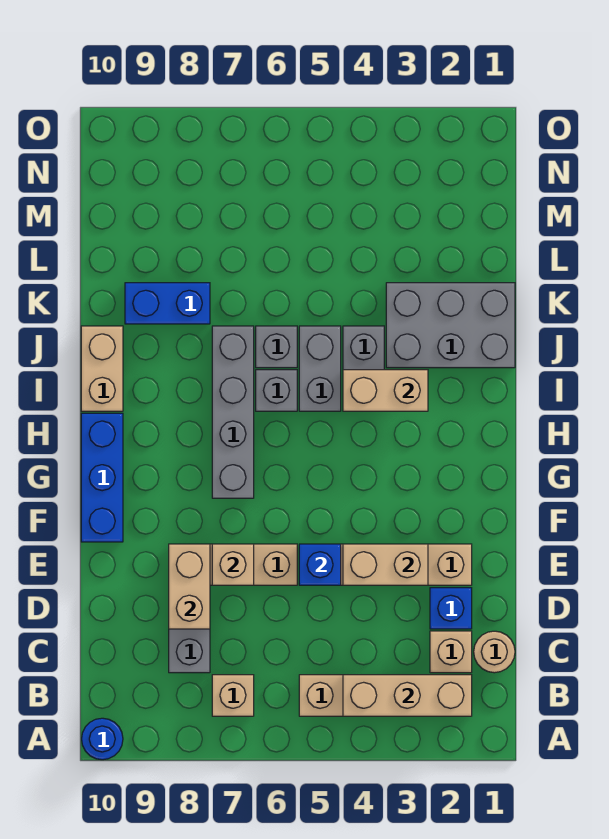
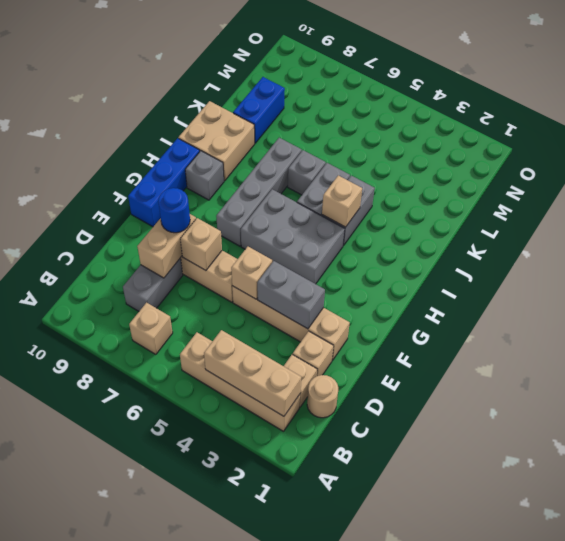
blue round brick A10 level 1 -> blue round brick E8 level 3
blue brick D2 level 1 -> tan brick D2 level 1
tan brick E3:E4 level 2 -> grey brick E3:E4 level 2
blue brick E5 level 2 -> tan brick E5 level 2
tan brick I3:I4 level 2 -> tan brick I4 level 2
grey brick I6 level 1 -> grey brick H9 level 1
tan brick I10:J10 level 1 -> tan brick I9:J10 level 1
grey brick J1:K3 level 1 -> grey brick G4:H6 level 1
blue brick K8:K9 level 1 -> blue brick K9:L9 level 1

